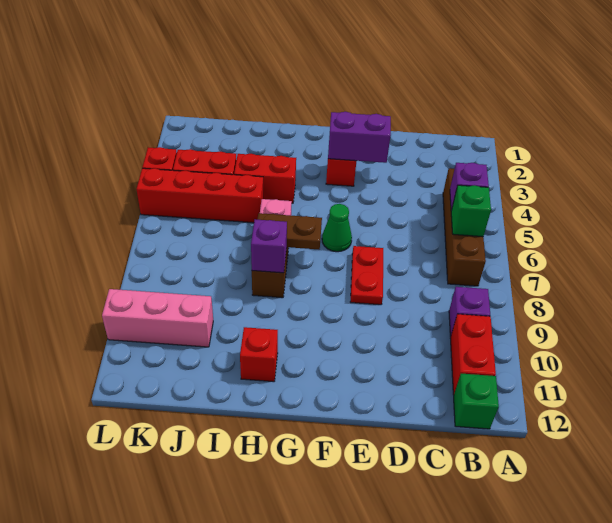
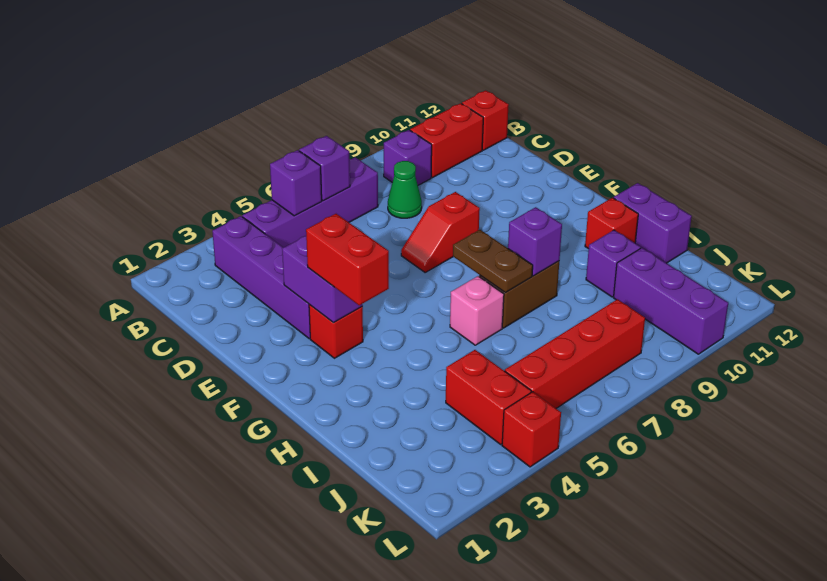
none -> purple brick B3:E3 level 1
brown brick B4:B7 level 1 -> purple brick B4:B7 level 1
green brick B6 level 2 -> purple brick B6 level 2
green brick B12 level 1 -> red brick B12 level 1
red plate E7:E8 level 1 -> red slope E7:E8 level 1 top 8
green cone F6 level 1 -> green cone C8 level 1
red brick H4:I4 level 1 -> red brick F3:G3 level 3
none -> purple brick H12:I12 level 1
red brick I5:L5 level 1 -> red brick K5:K8 level 1
none -> purple brick I10 level 1
pink brick J10:L10 level 1 -> purple brick J10:L10 level 1

